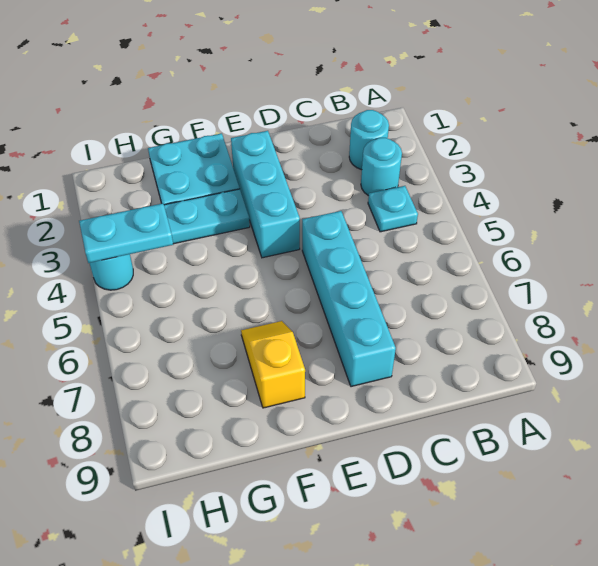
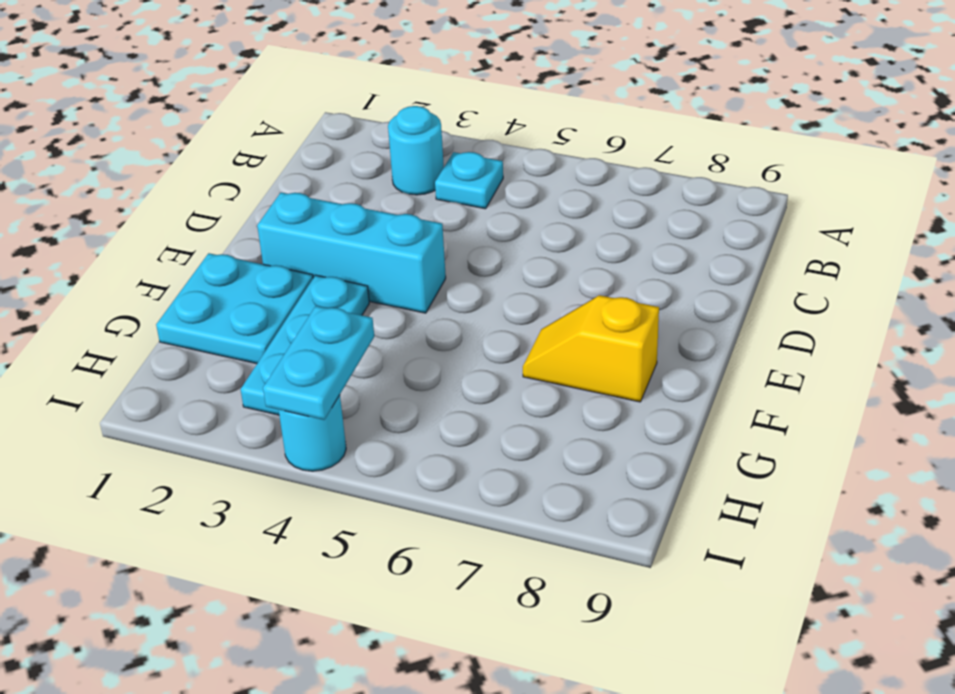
cyan round brick B2 level 1 -> none
cyan brick D5:D8 level 1 -> none

